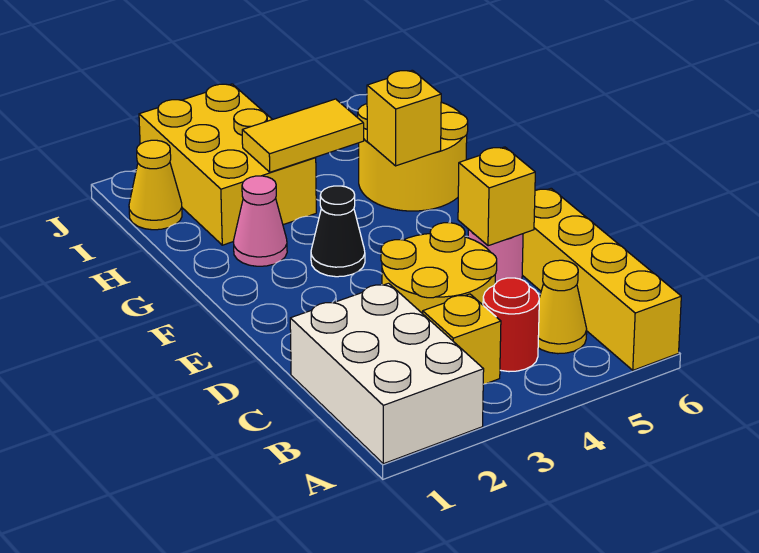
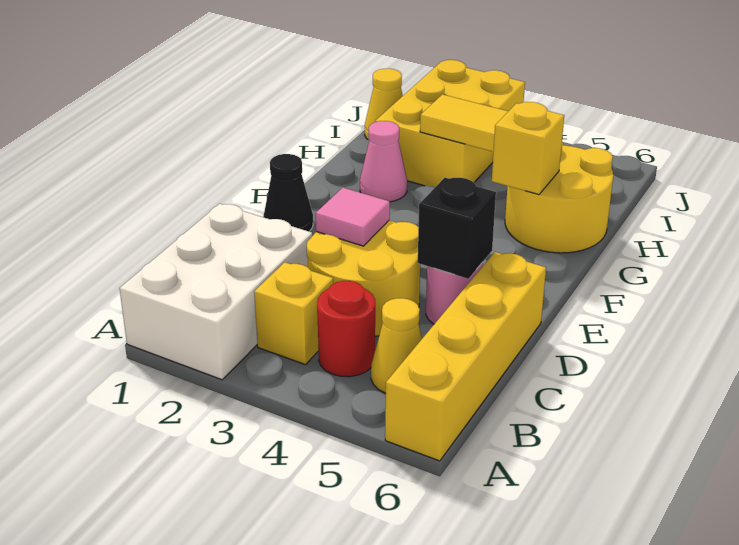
none -> pink tile D3 level 2
yellow brick D5 level 2 -> black brick D5 level 2
black cone F3 level 1 -> black cone E1 level 1

